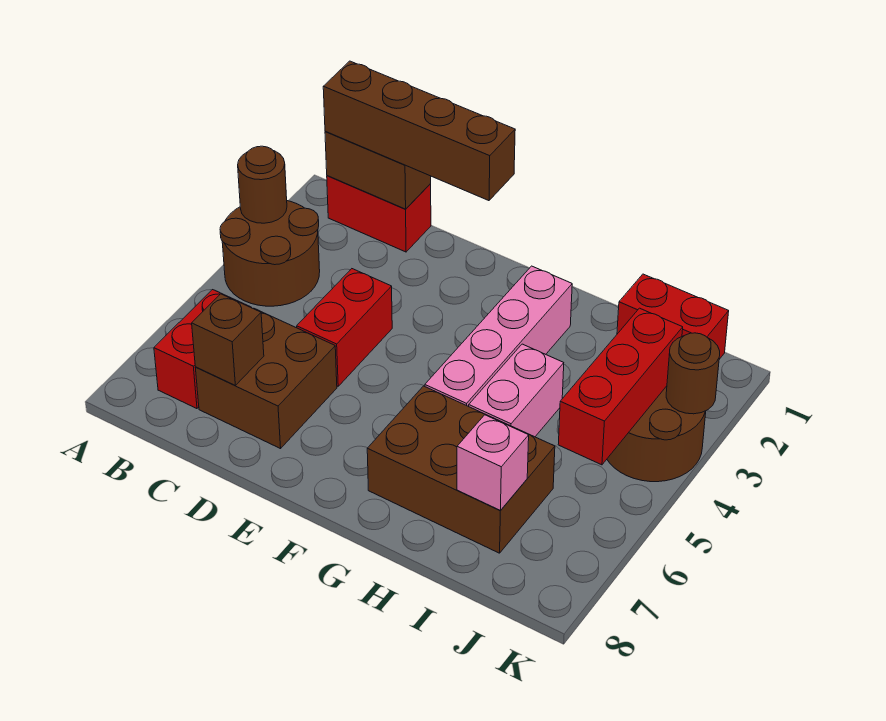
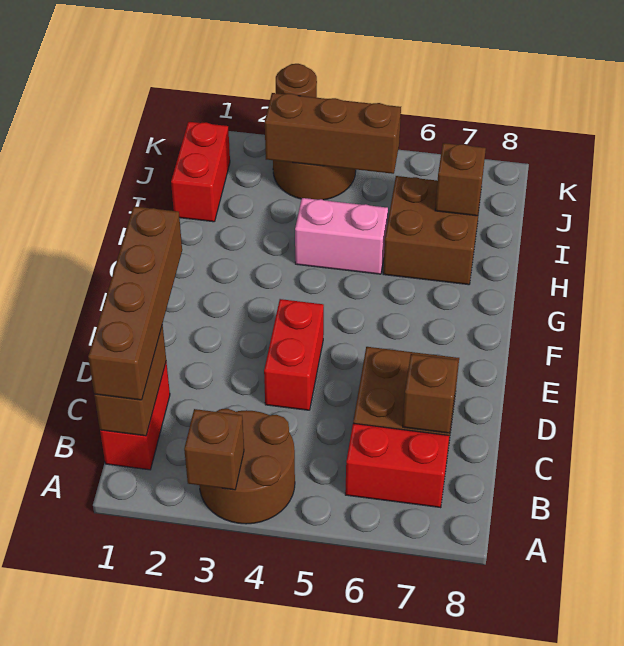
brown round brick A3 level 2 -> brown brick A3 level 2
red brick D4:D5 level 1 -> red brick D4:E4 level 1
pink brick G2:G5 level 1 -> none
brown brick G6:I7 level 1 -> brown brick H6:I7 level 1
pink brick I7 level 2 -> brown brick I7 level 2
red brick J3:J5 level 2 -> brown brick J3:J5 level 2

